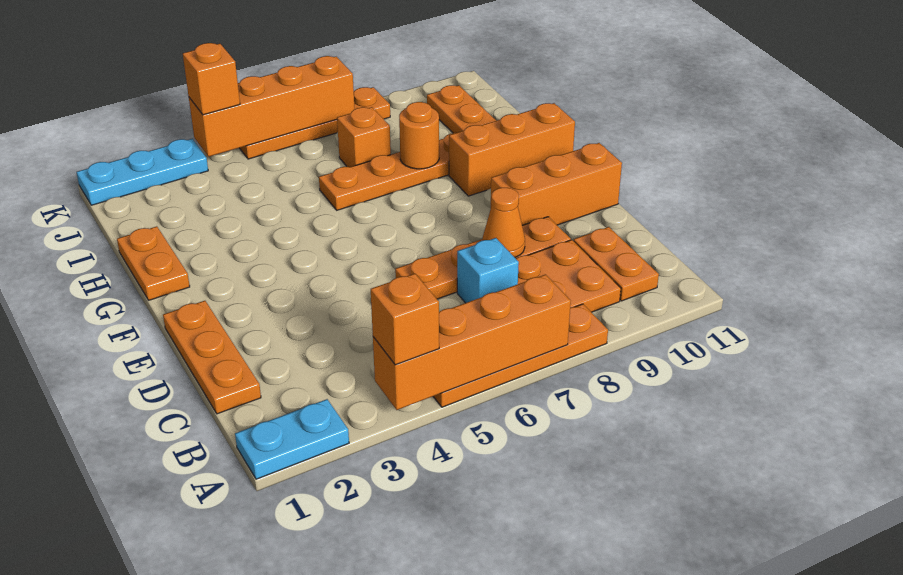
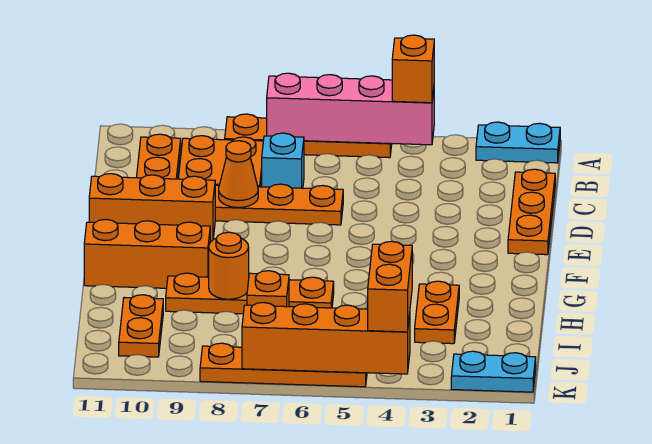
orange brick A4:A7 level 2 -> pink brick A4:A7 level 2
orange plate G1:H1 level 1 -> orange plate H3:I3 level 1
cyan plate K1:K3 level 1 -> cyan plate K1:K2 level 1
orange brick K4 level 3 -> orange brick J4:K4 level 3

